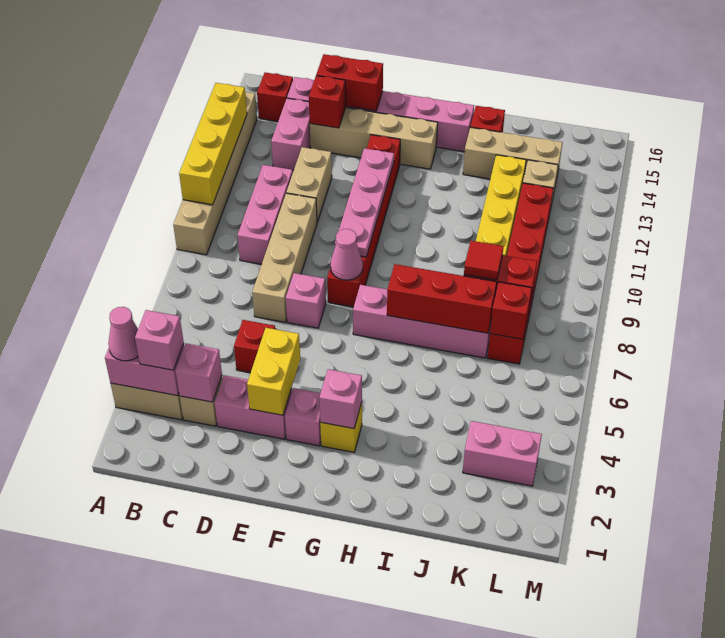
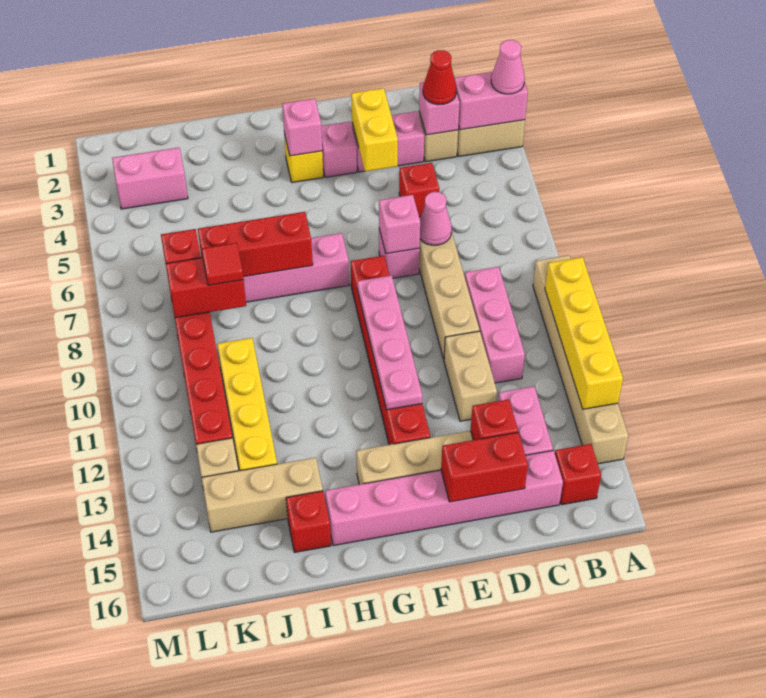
pink brick B3 level 3 -> pink brick E7 level 2
none -> red cone C3 level 3
pink cone F8 level 2 -> pink cone D7 level 2

